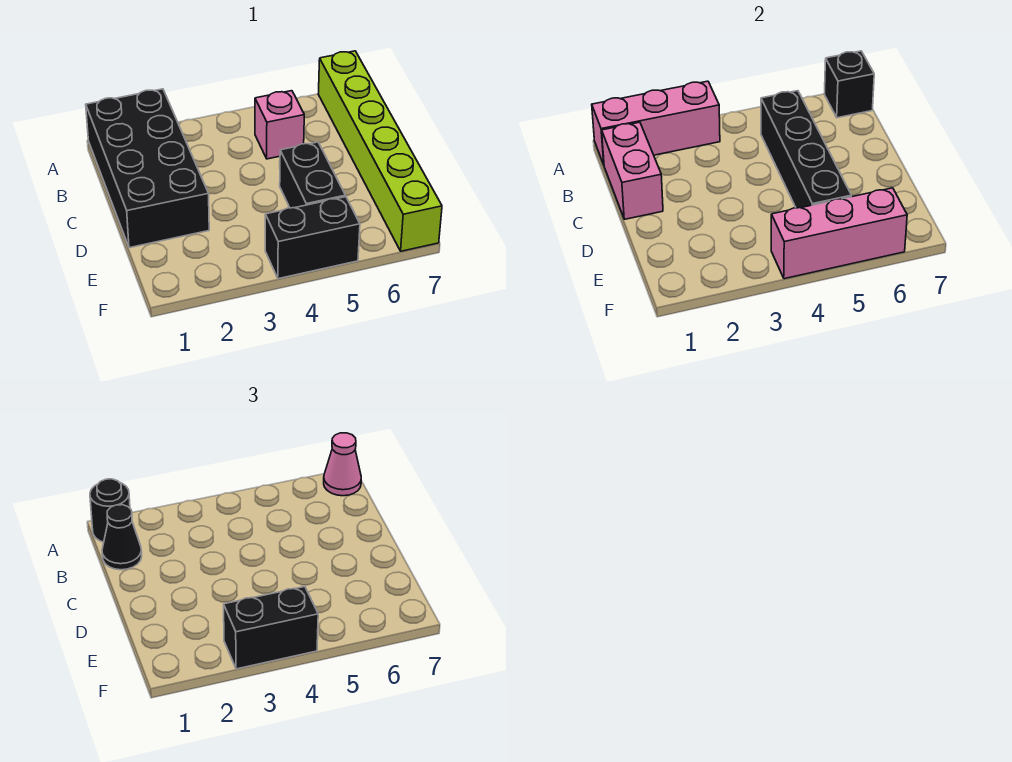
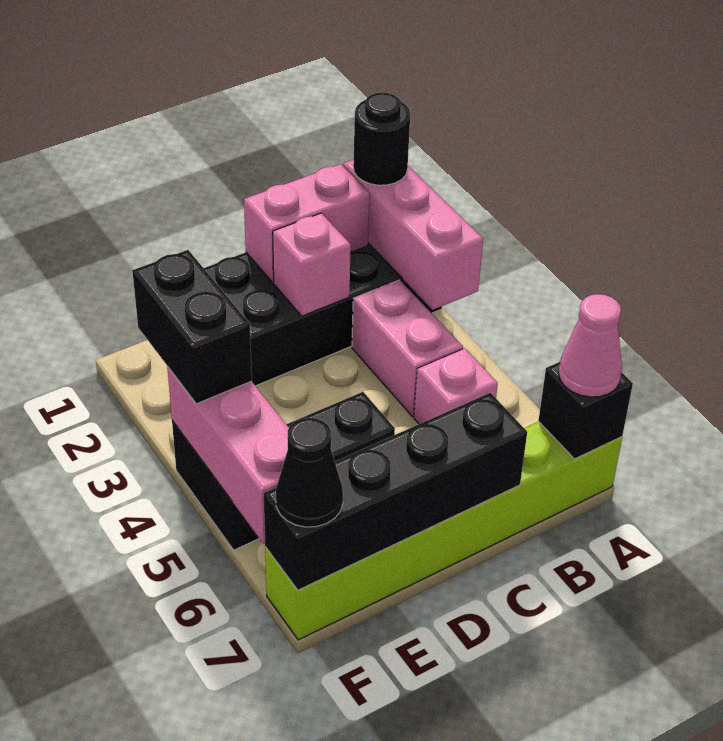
black cone B1 level 3 -> black cone F7 level 3
none -> pink brick B3:B4 level 1
black brick B5:E5 level 2 -> black brick C7:F7 level 2
none -> pink brick C2 level 2

